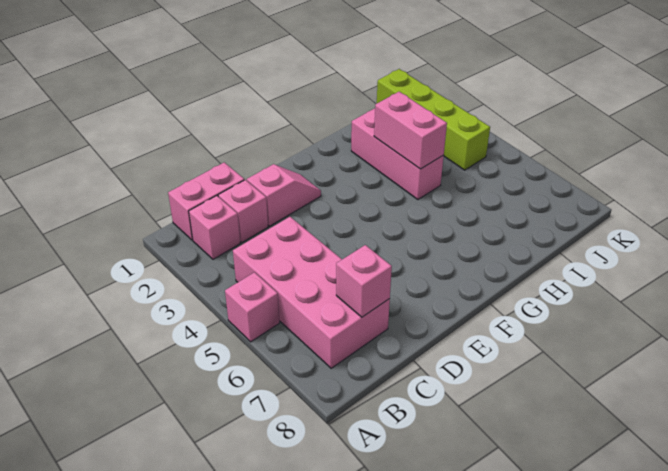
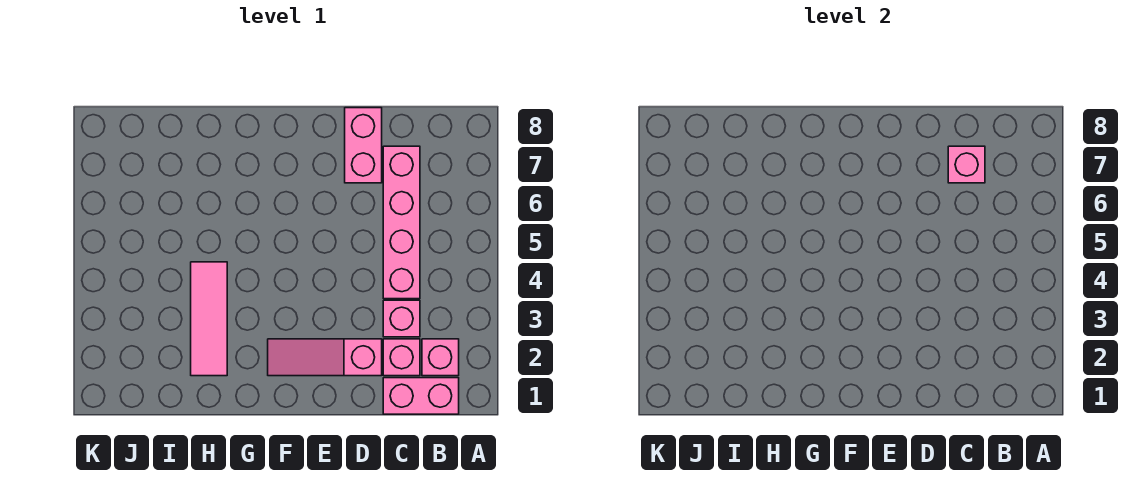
pink brick A5 level 1 -> pink brick C3 level 1
pink brick B4:C7 level 1 -> pink brick C4:C7 level 1
pink slope D2:E2 level 1 top D -> pink slope D2:F2 level 1 top D
pink brick H2:H4 level 1 -> pink tile H2:H4 level 1
pink brick H3:H4 level 2 -> pink brick D7:D8 level 1
lime brick J1:J4 level 1 -> none

